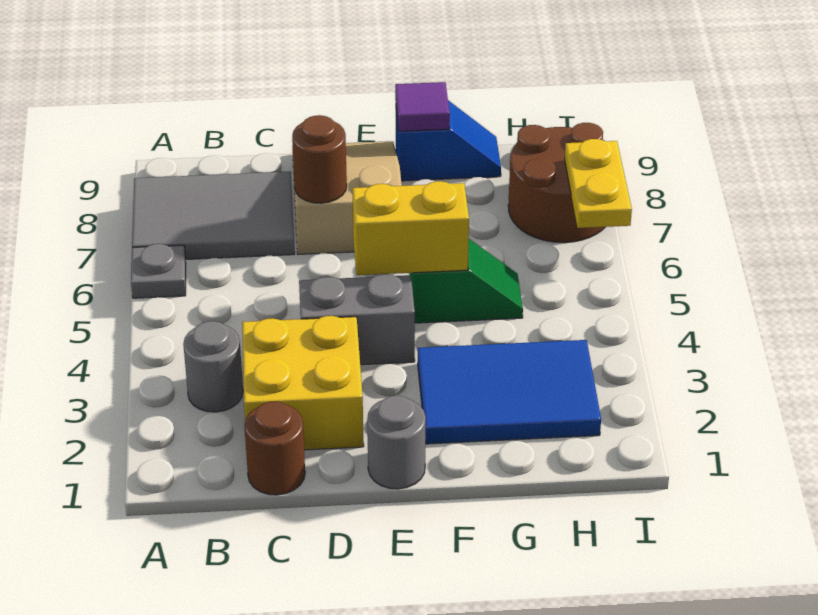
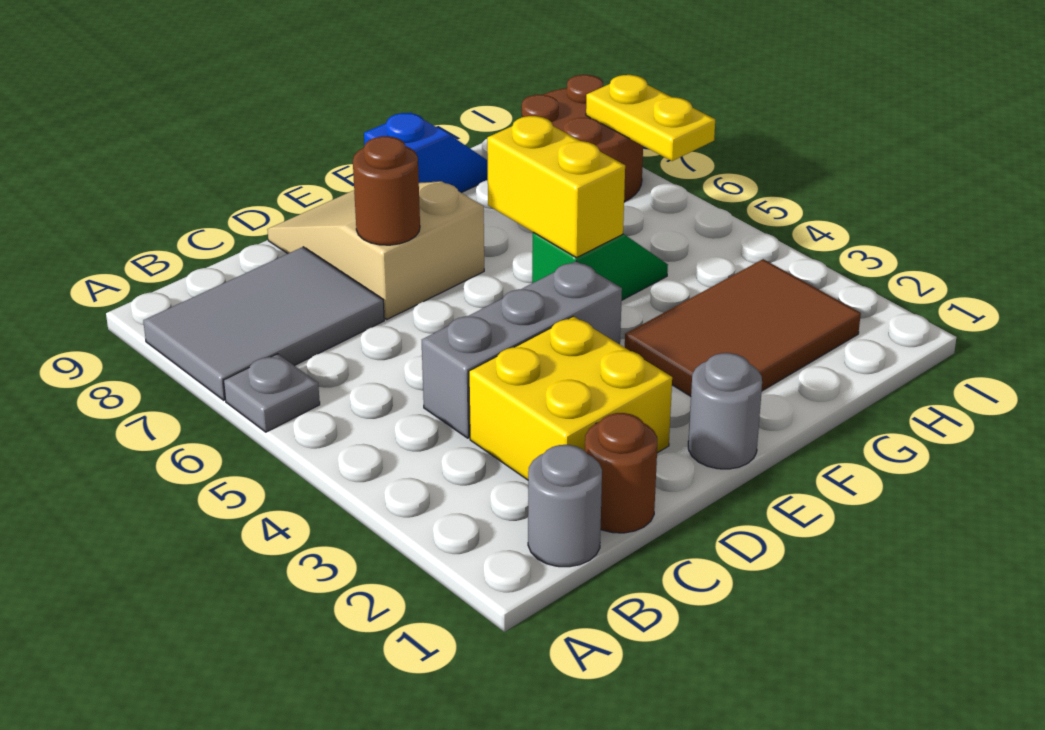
grey round brick B3 level 1 -> grey round brick B1 level 1
grey brick D4:E4 level 1 -> grey brick C4:E4 level 1
yellow brick E5:F5 level 2 -> yellow brick F5:F6 level 2
blue tile F2:H3 level 1 -> brown tile F2:H3 level 1
purple tile F9 level 2 -> none

